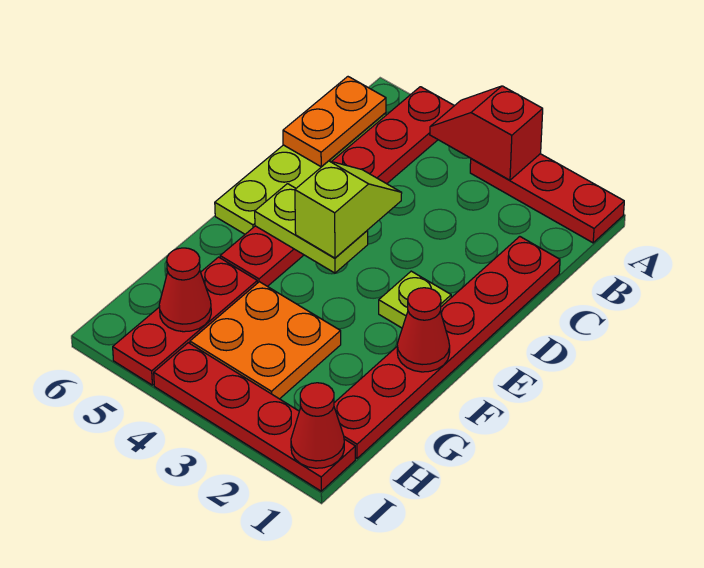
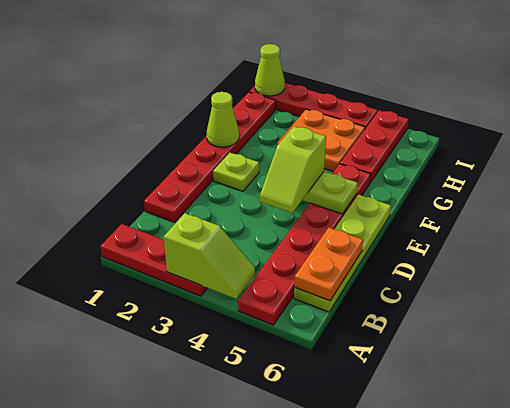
red slope A3:A4 level 2 top 3 -> lime slope A3:A4 level 2 top 3
red cone F1 level 2 -> lime cone F1 level 2
red cone H5 level 2 -> none
red cone I1 level 2 -> lime cone I1 level 2

